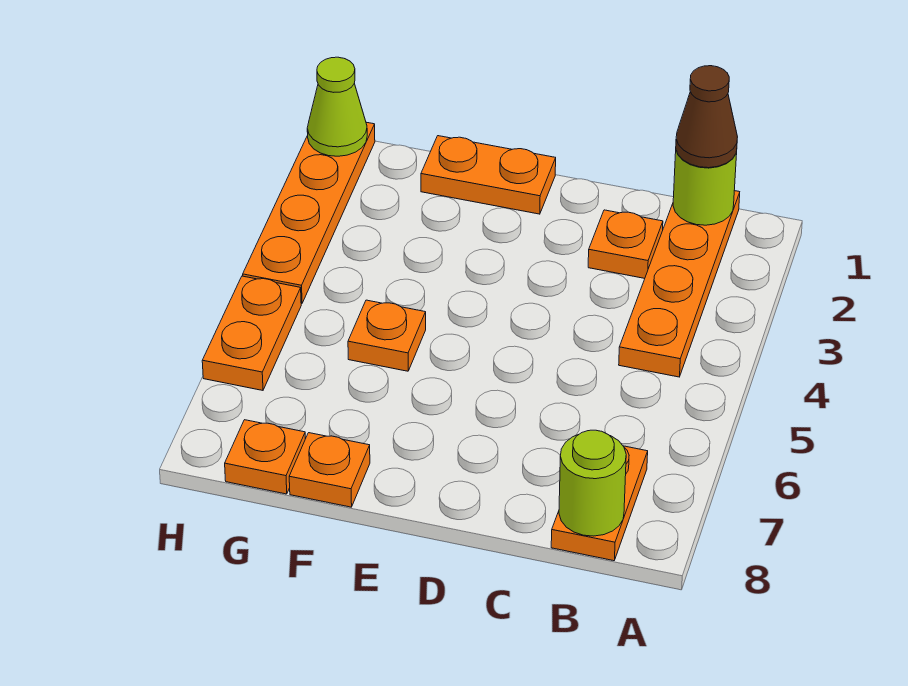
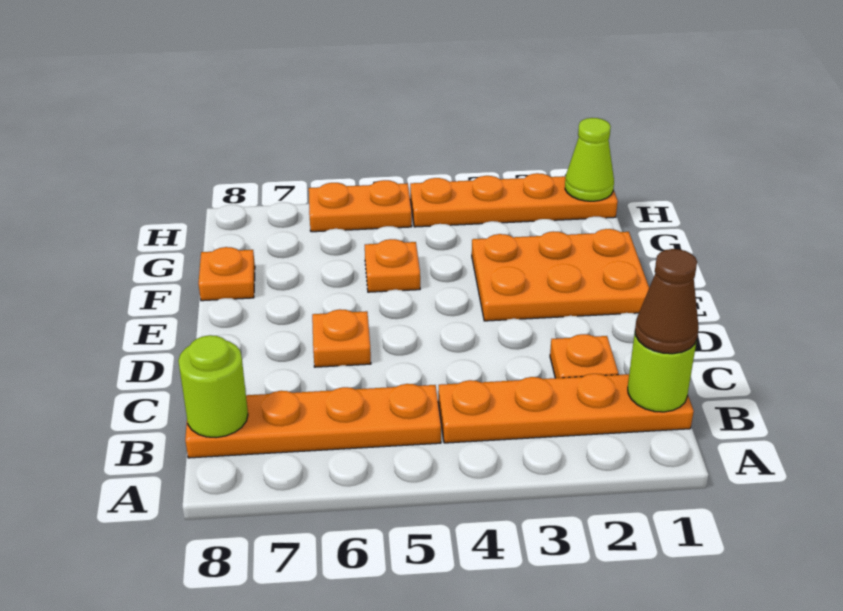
orange plate B7:B8 level 1 -> orange plate B5:B8 level 1
orange plate E1:F1 level 1 -> orange plate E1:F3 level 1
orange plate G8 level 1 -> orange plate D6 level 1

